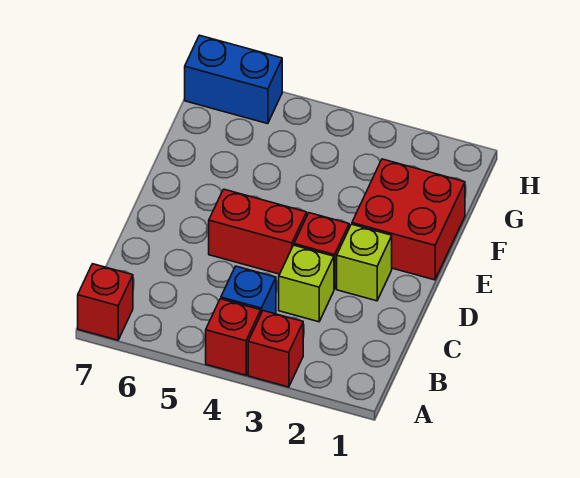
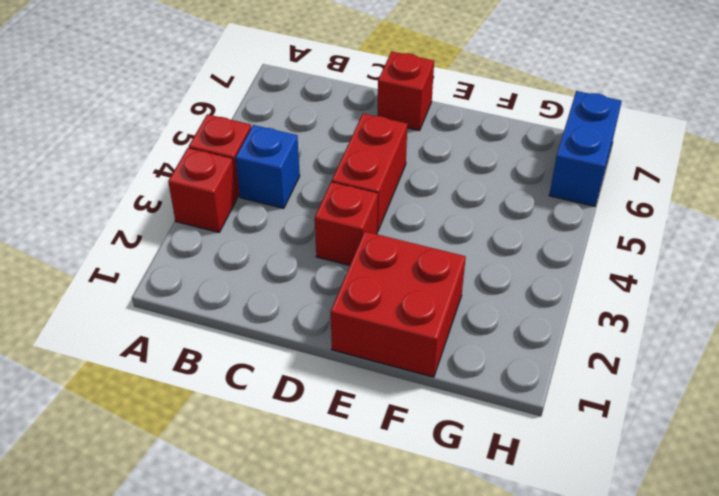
red brick A7 level 1 -> red brick D7 level 1
lime brick C3 level 1 -> none
lime brick D2 level 1 -> none

